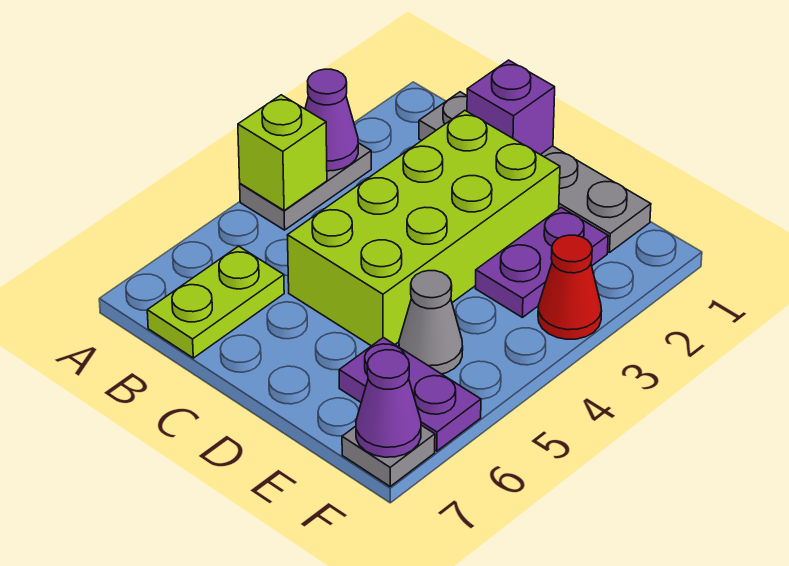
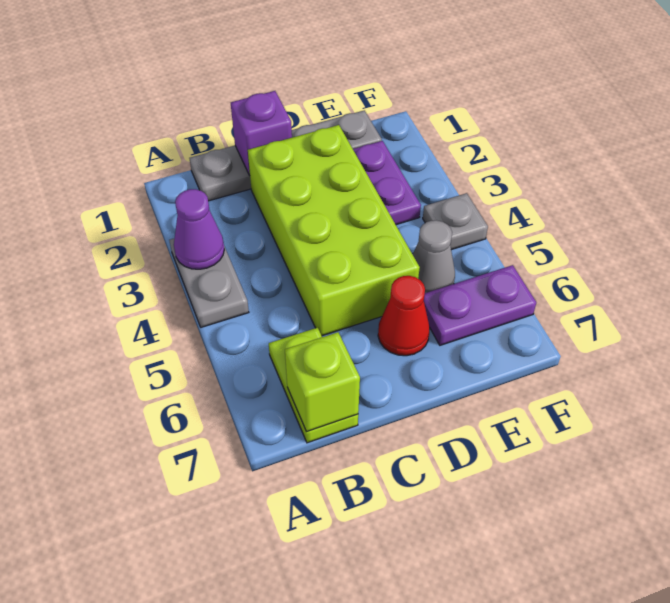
lime brick A4 level 2 -> lime brick B7 level 2
red cone F3 level 1 -> red cone D6 level 1
grey plate F7 level 1 -> grey plate F4 level 1
purple cone F7 level 2 -> none

